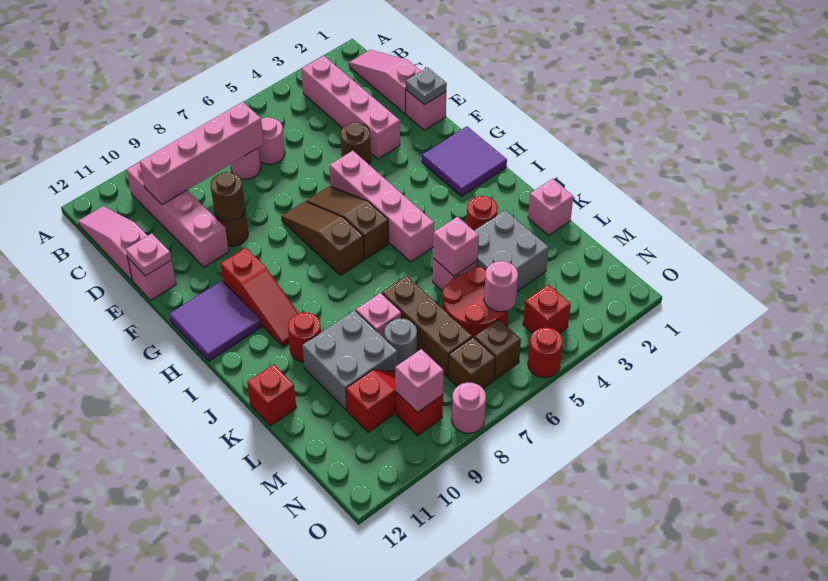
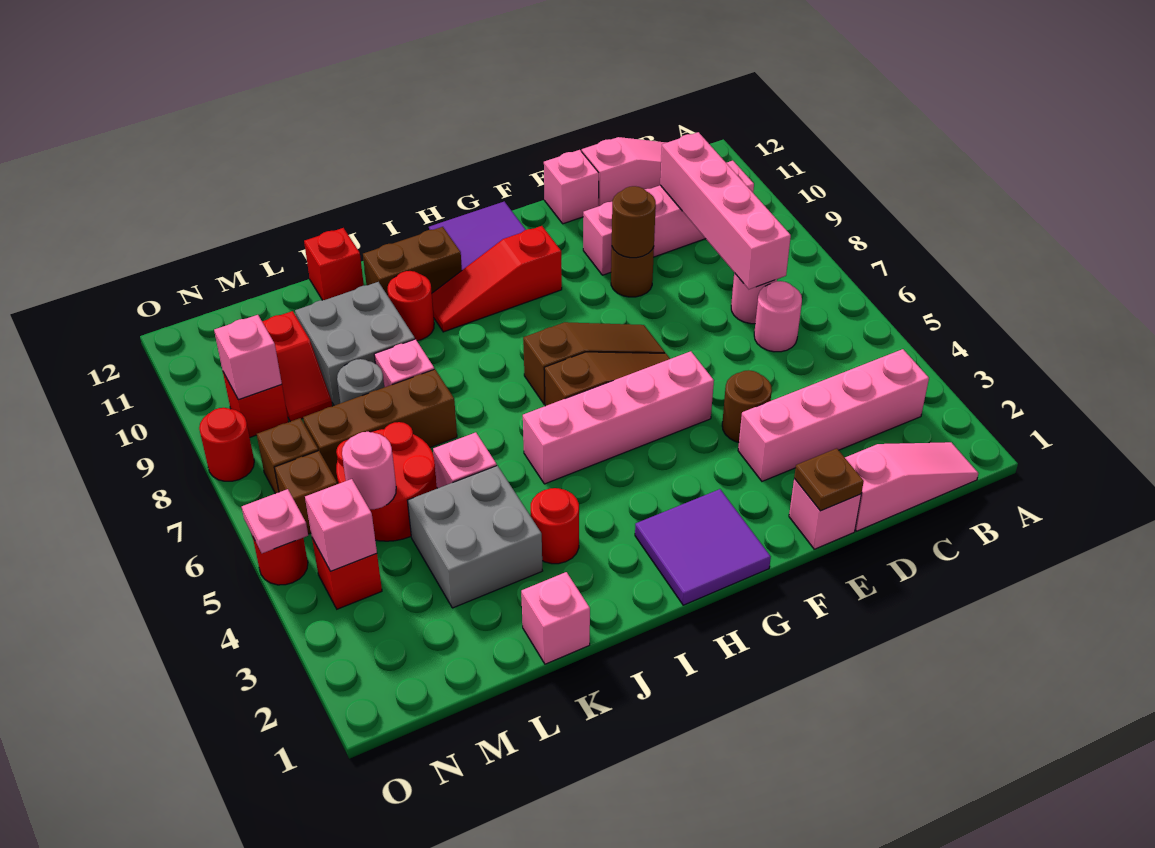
grey plate E1 level 2 -> brown plate E1 level 2
pink plate E12 level 2 -> pink plate O5 level 2
none -> brown brick I11:J11 level 1
pink brick K5 level 2 -> pink brick N4 level 2
pink round brick O8 level 1 -> red round brick O8 level 1

